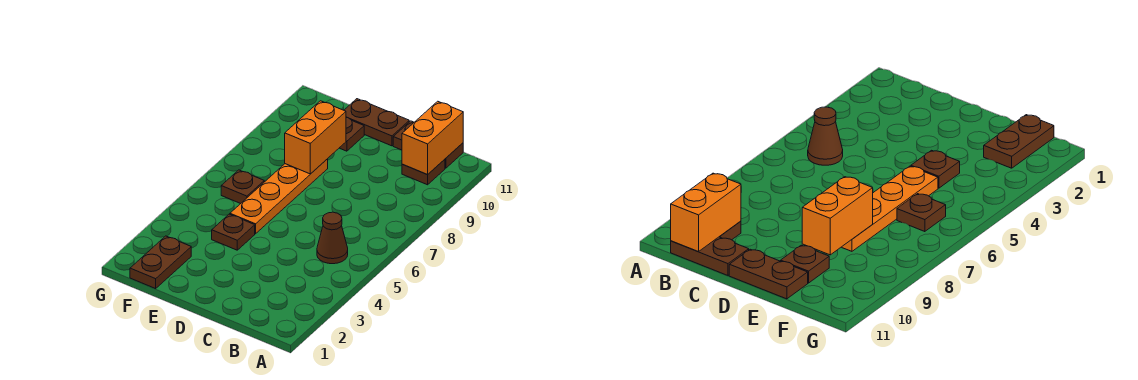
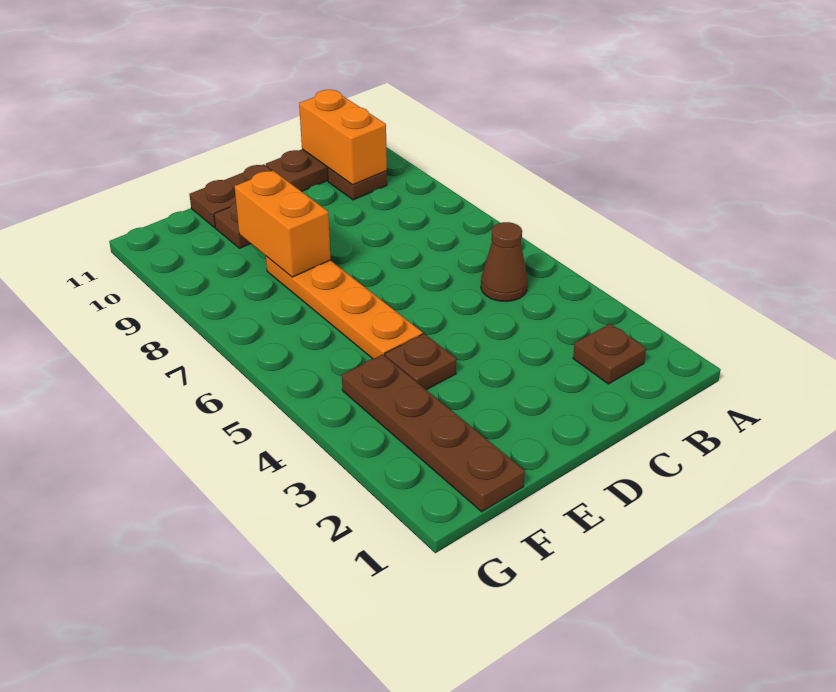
brown plate F1:F2 level 1 -> brown plate F1:F4 level 1
brown plate F6 level 1 -> brown plate B2 level 1

